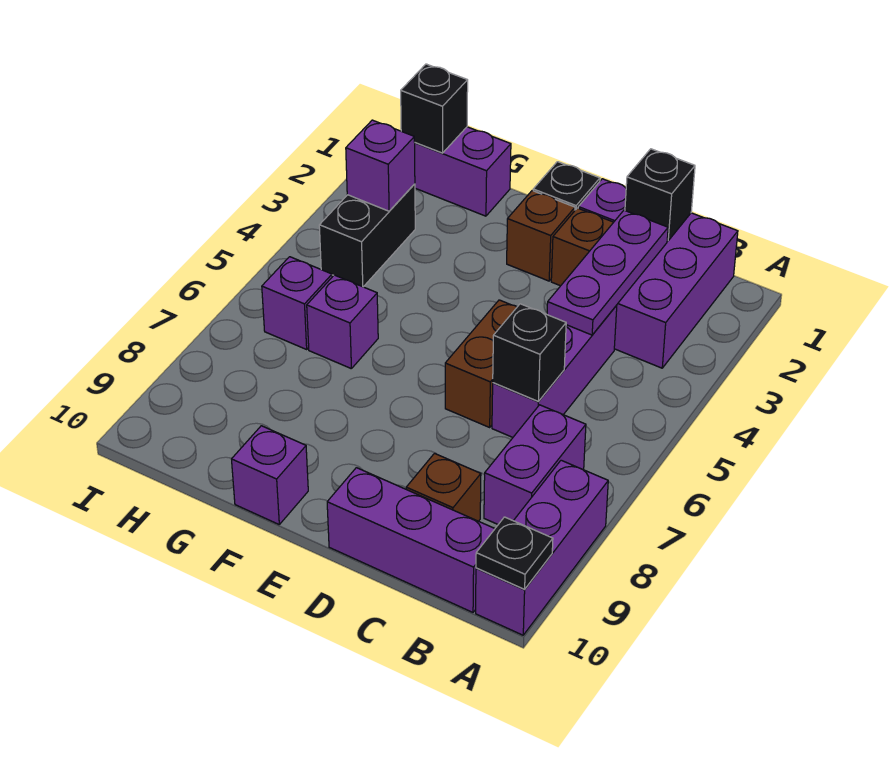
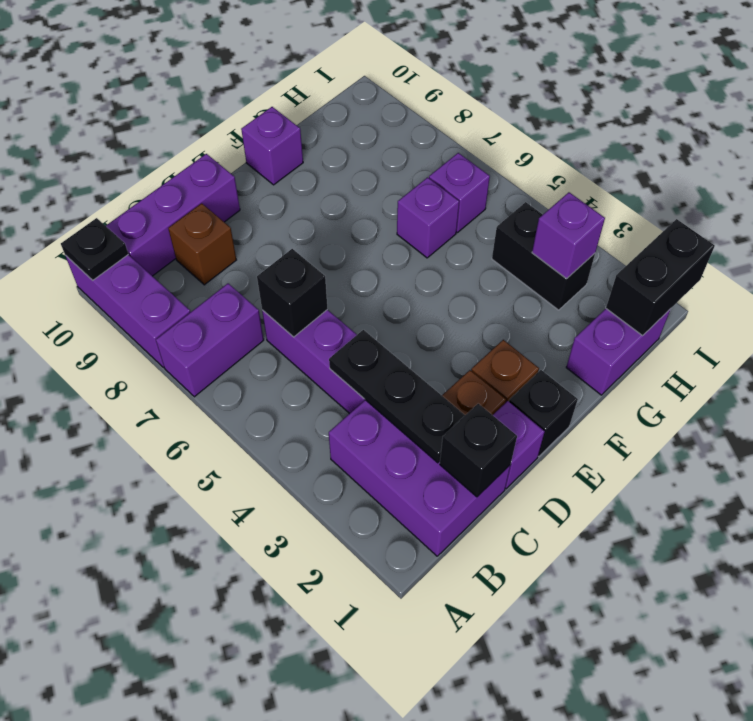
purple brick B7:B8 level 1 -> purple brick A7:B7 level 1
purple plate C2:C4 level 2 -> black plate C2:C4 level 2
brown brick D5:D6 level 1 -> none
black brick H1 level 2 -> black brick H1:I1 level 2

